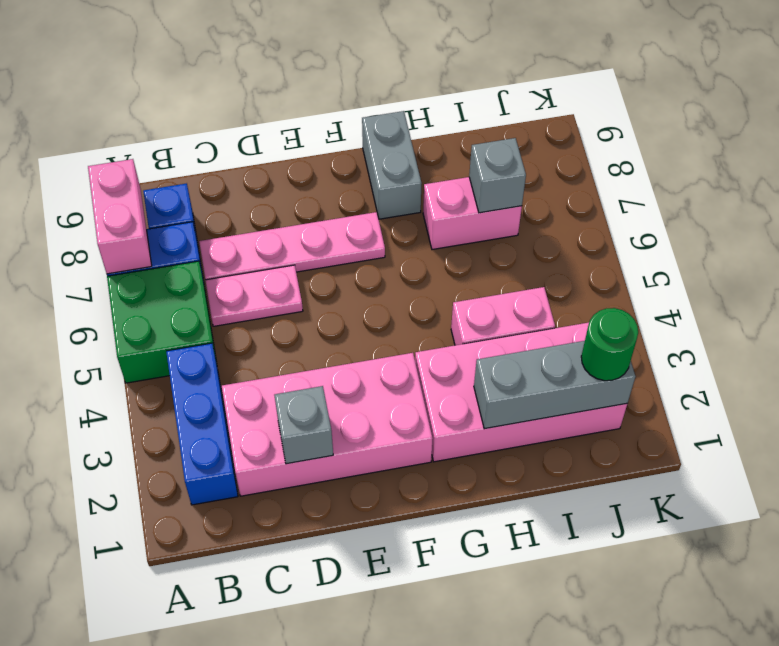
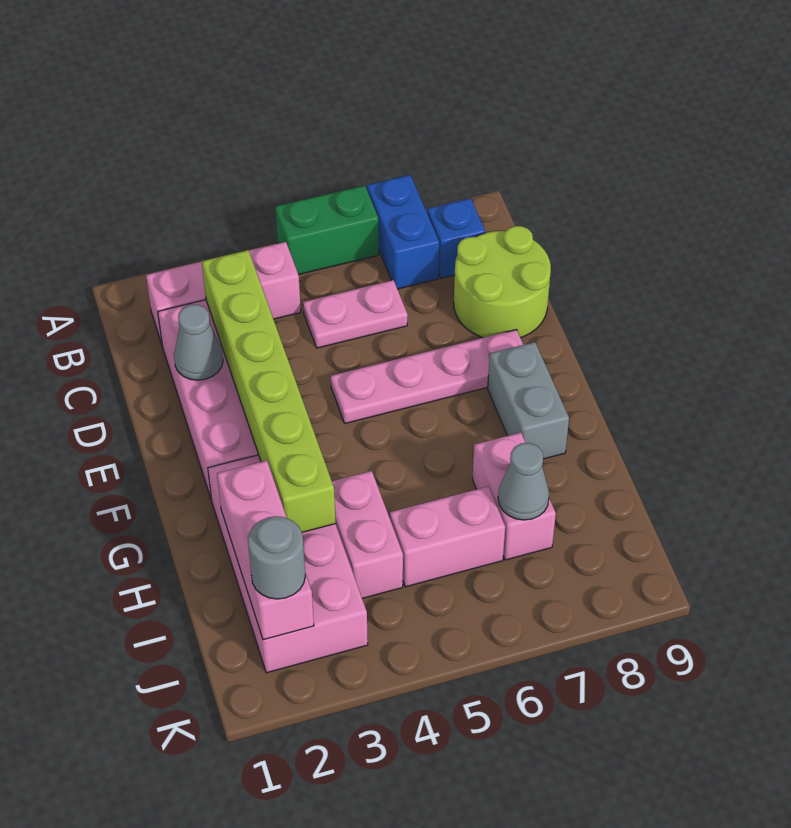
green brick A5:B6 level 1 -> green brick A5:A6 level 1
pink brick A7:A8 level 2 -> pink brick I5:I6 level 1
blue brick B2:B4 level 1 -> pink brick B2:B4 level 1
none -> lime brick C3:H3 level 2
pink plate C6:D6 level 1 -> pink plate C5:C6 level 1
pink plate C7:F7 level 1 -> pink plate E5:E8 level 1
none -> lime round brick C8:D9 level 1
grey brick D2 level 2 -> grey cone D2 level 2
grey brick G8:G9 level 1 -> grey brick F8:G8 level 1
grey brick H2:J2 level 2 -> pink brick H2:J2 level 2
grey brick I7 level 2 -> grey cone I7 level 2
green round brick J2 level 3 -> grey round brick J2 level 3

